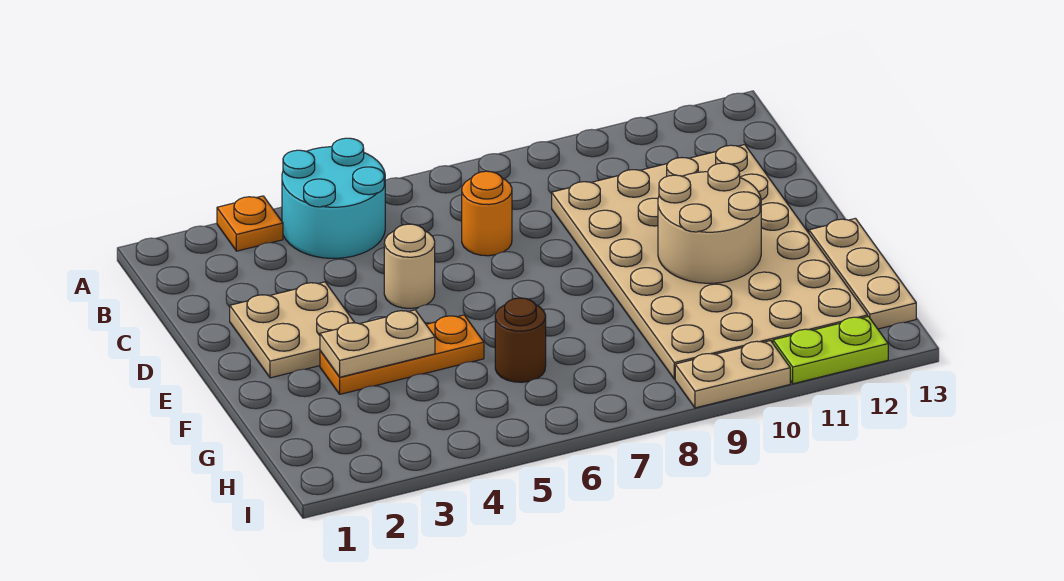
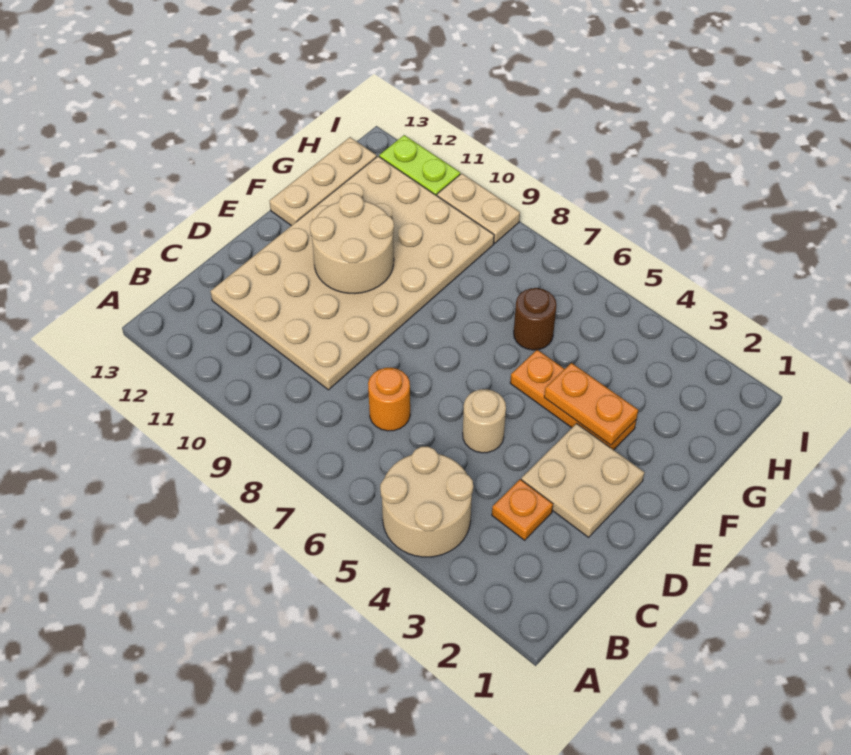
orange plate A3 level 1 -> orange plate C3 level 1
cyan round brick A4:B5 level 1 -> tan round brick A4:B5 level 1
tan plate F3:F4 level 2 -> orange plate F3:F4 level 2

